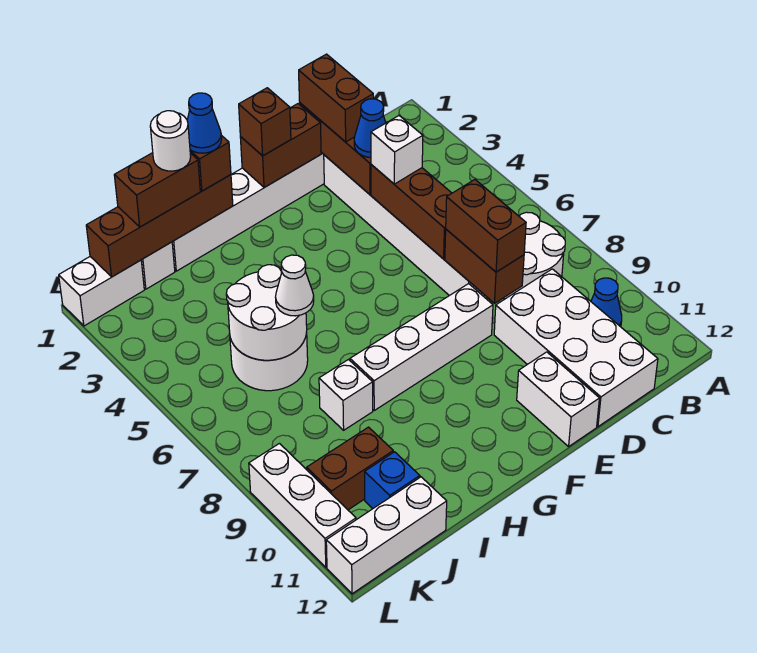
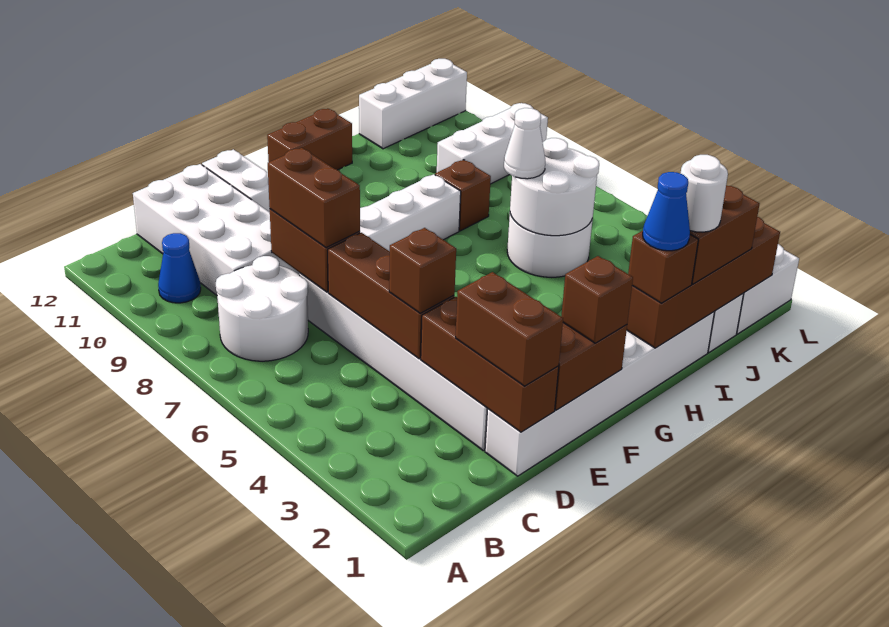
blue cone D3 level 3 -> none
white brick D4 level 3 -> brown brick D4 level 3
white brick I8 level 1 -> brown brick I8 level 1
brown brick J10:K10 level 1 -> brown brick G12:H12 level 1
blue brick J11 level 1 -> none
white brick L9:L11 level 1 -> white brick J9:L9 level 1

